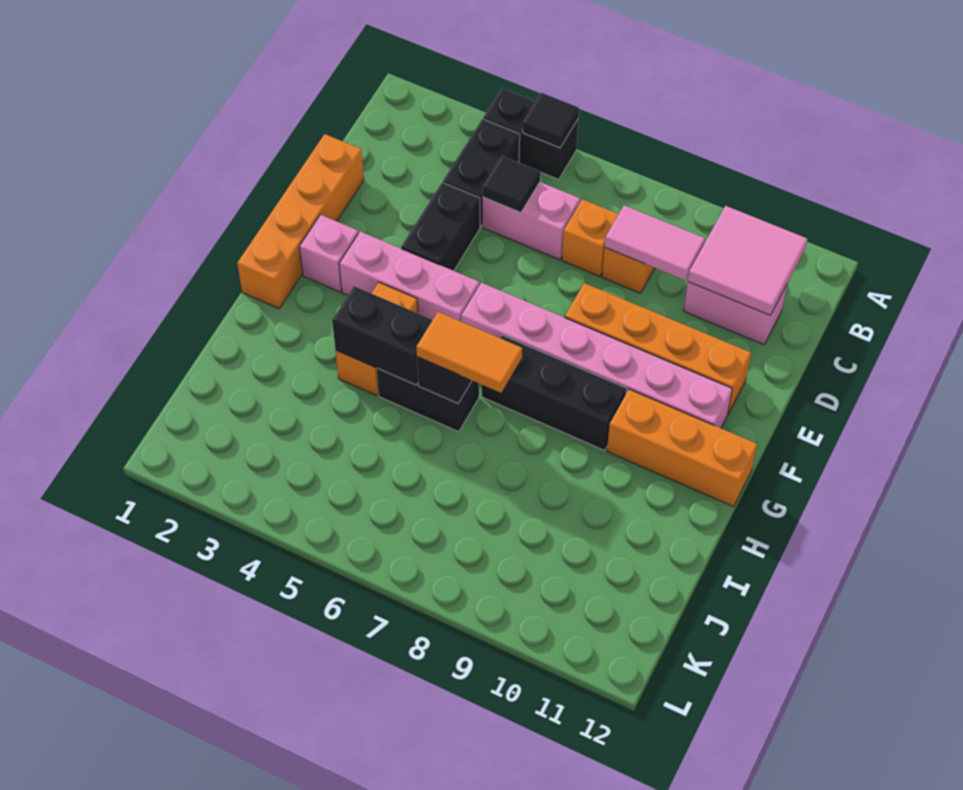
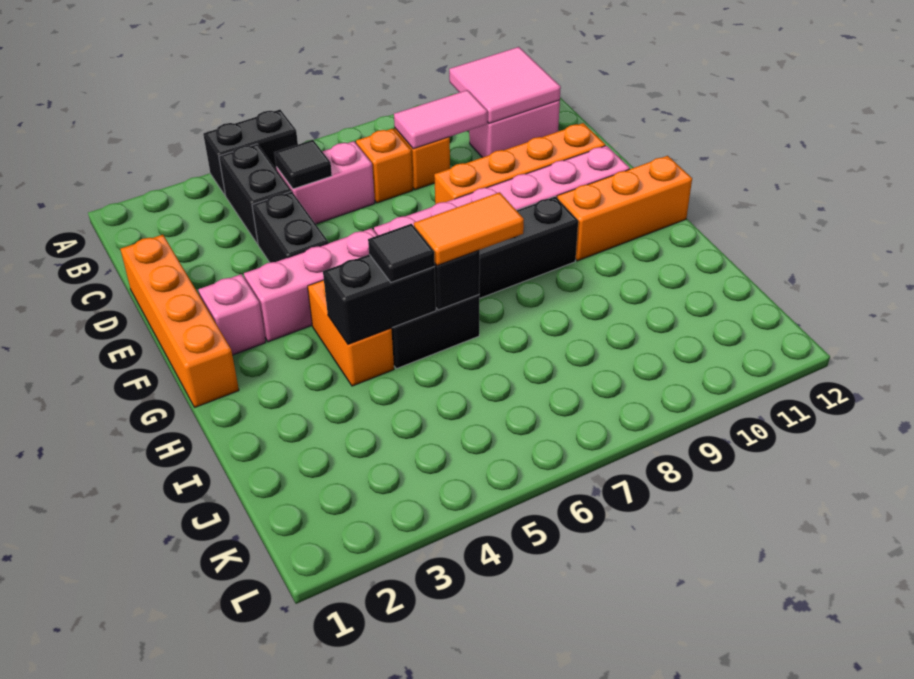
black tile A5 level 2 -> black tile H5 level 3

